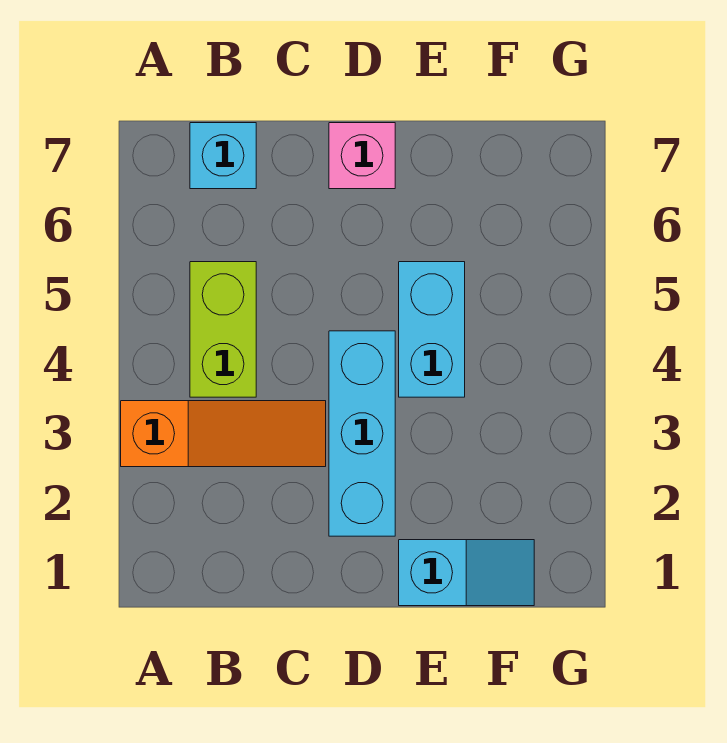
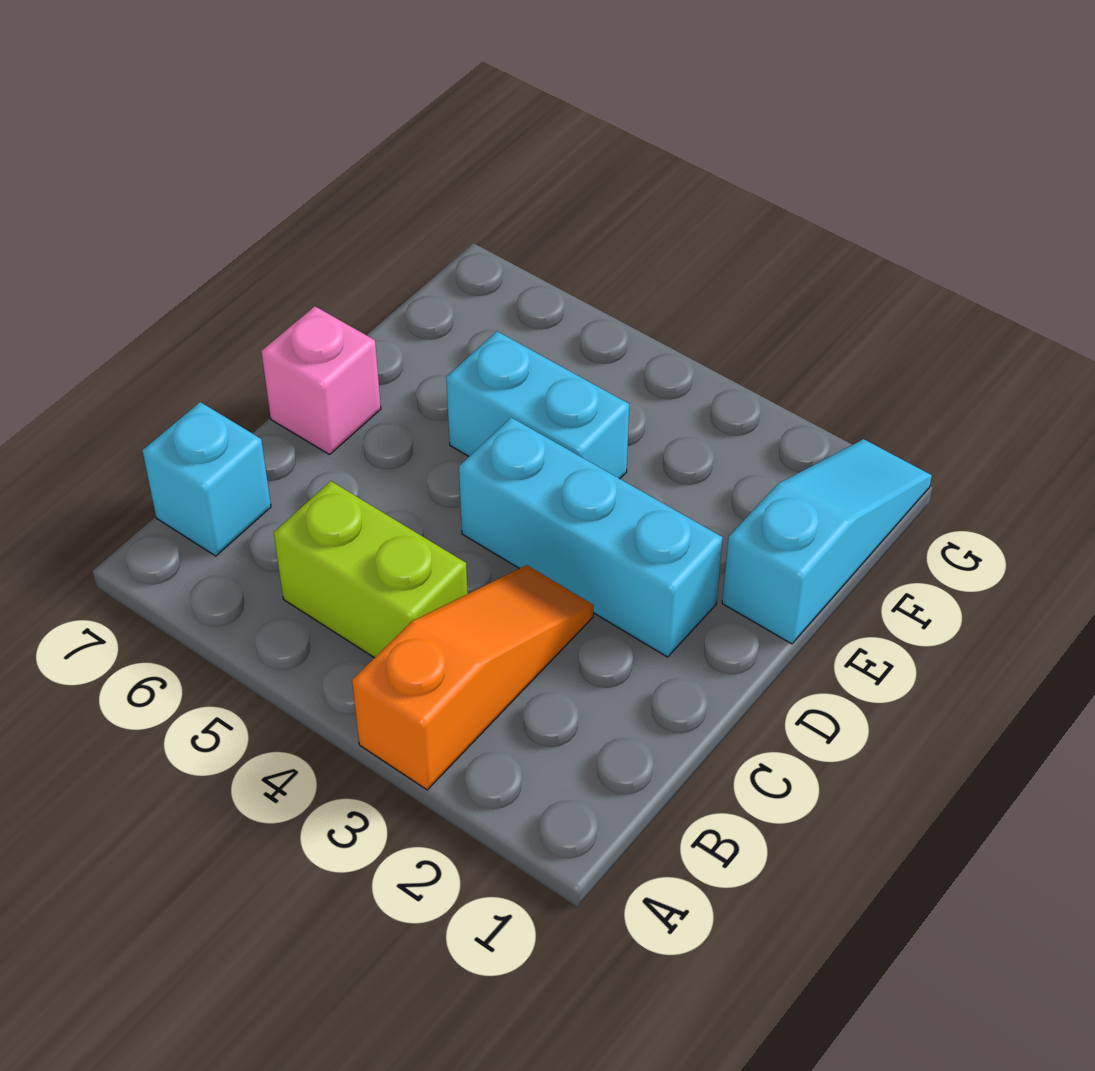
cyan slope E1:F1 level 1 top E -> cyan slope E1:G1 level 1 top E

